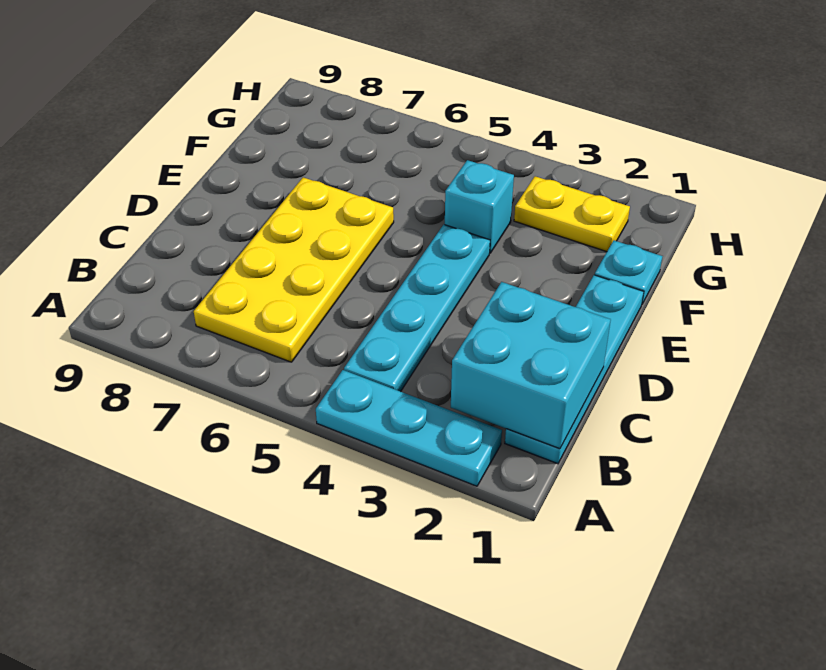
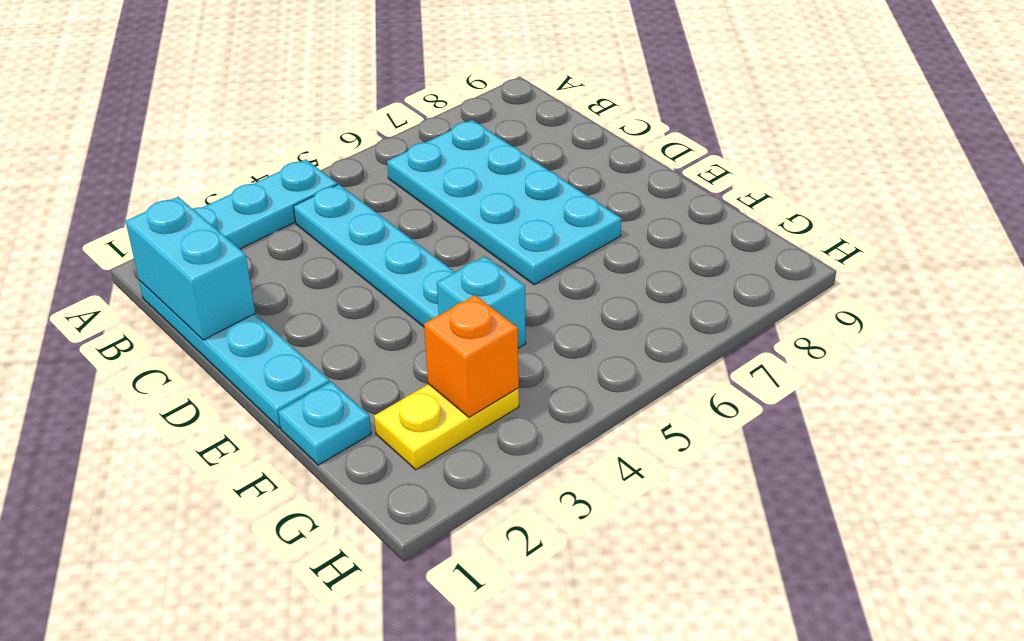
cyan brick B1:C2 level 2 -> cyan brick B1:C1 level 2
yellow plate B6:E7 level 1 -> cyan plate B6:E7 level 1
none -> orange brick G3 level 2

